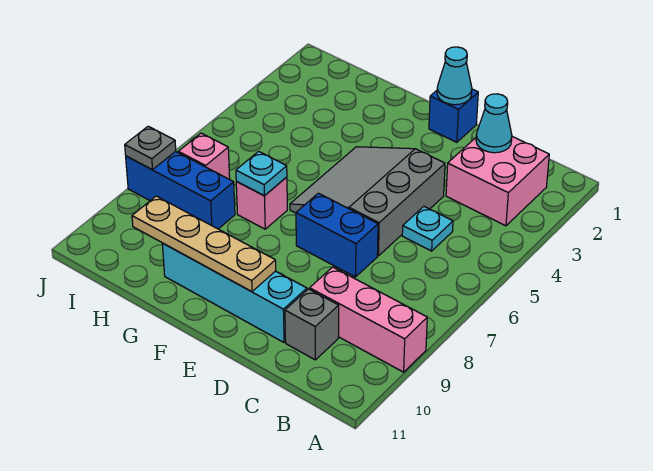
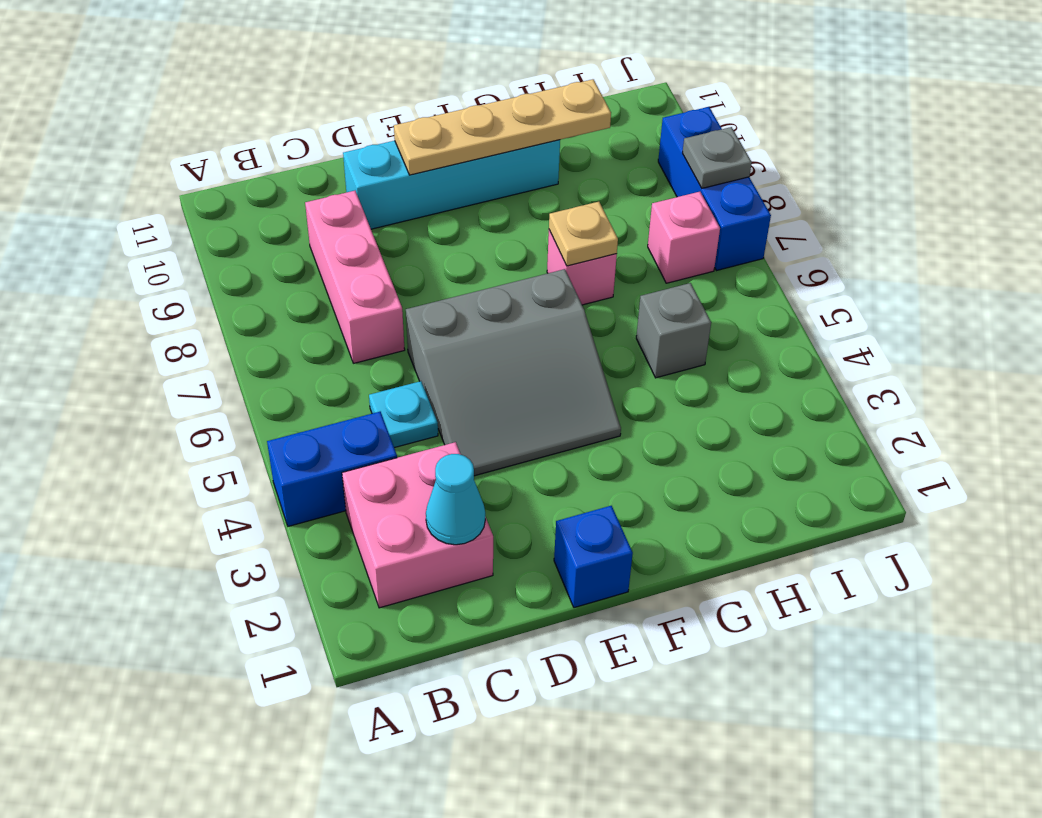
pink brick A9:C9 level 1 -> pink brick C7:C9 level 1
grey brick C10 level 1 -> grey brick H5 level 1
grey slope D4:F6 level 1 top D -> grey slope D4:F6 level 1 top 6
blue brick D7:E7 level 1 -> blue brick A4:B4 level 1
cyan cone E1 level 2 -> none
cyan plate G7 level 2 -> tan plate G7 level 2
blue brick H8:J8 level 1 -> blue brick J7:J9 level 1

